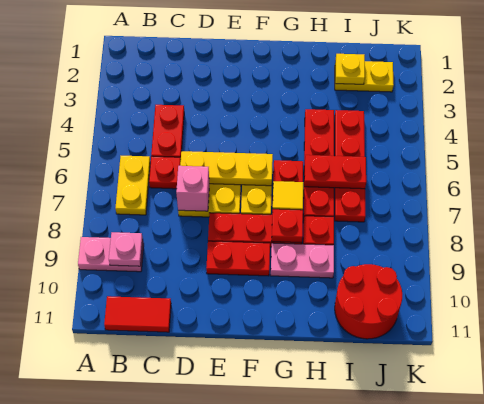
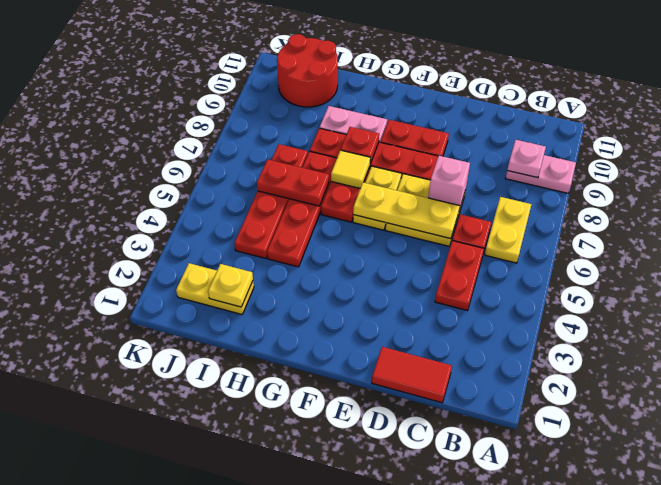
red tile B11:C11 level 1 -> red tile C1:D1 level 1

